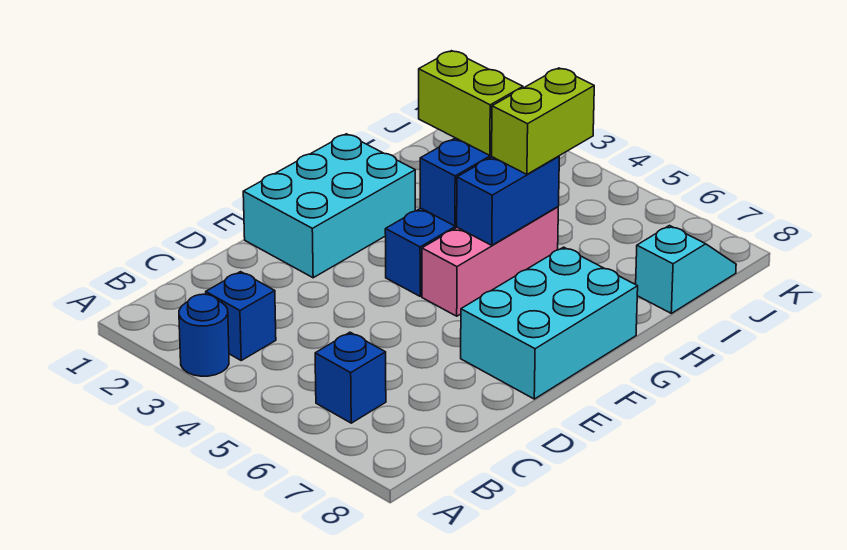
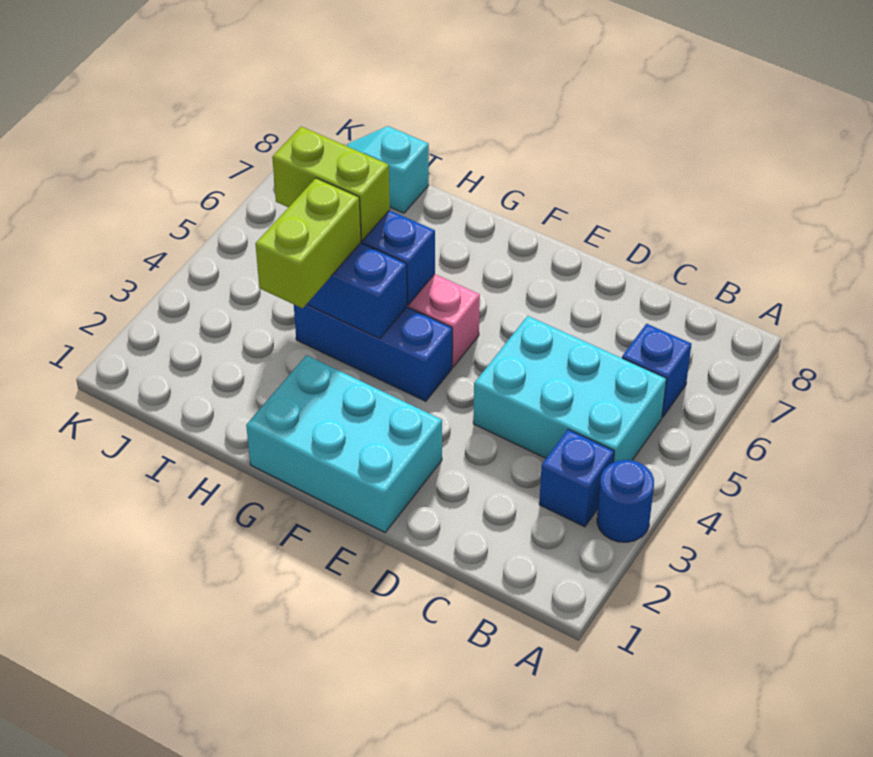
cyan brick E7:G8 level 1 -> cyan brick B4:D5 level 1

